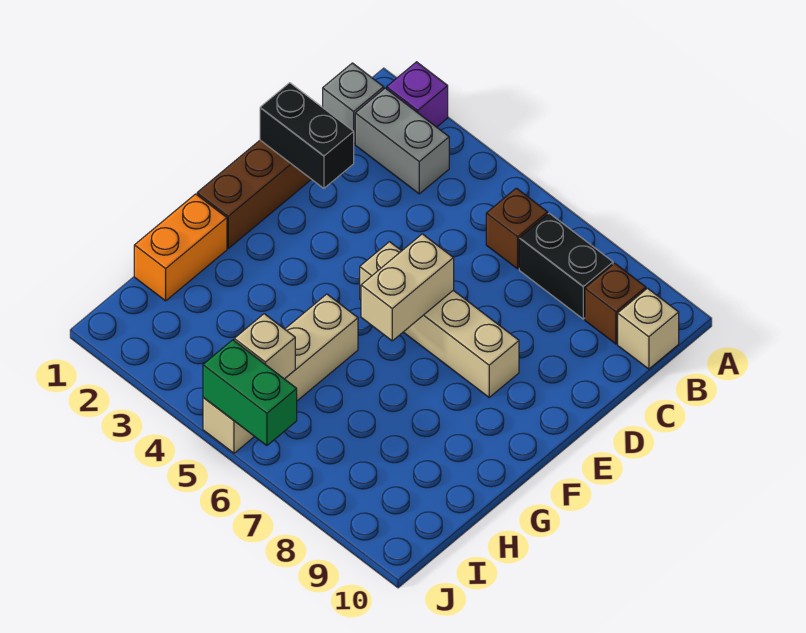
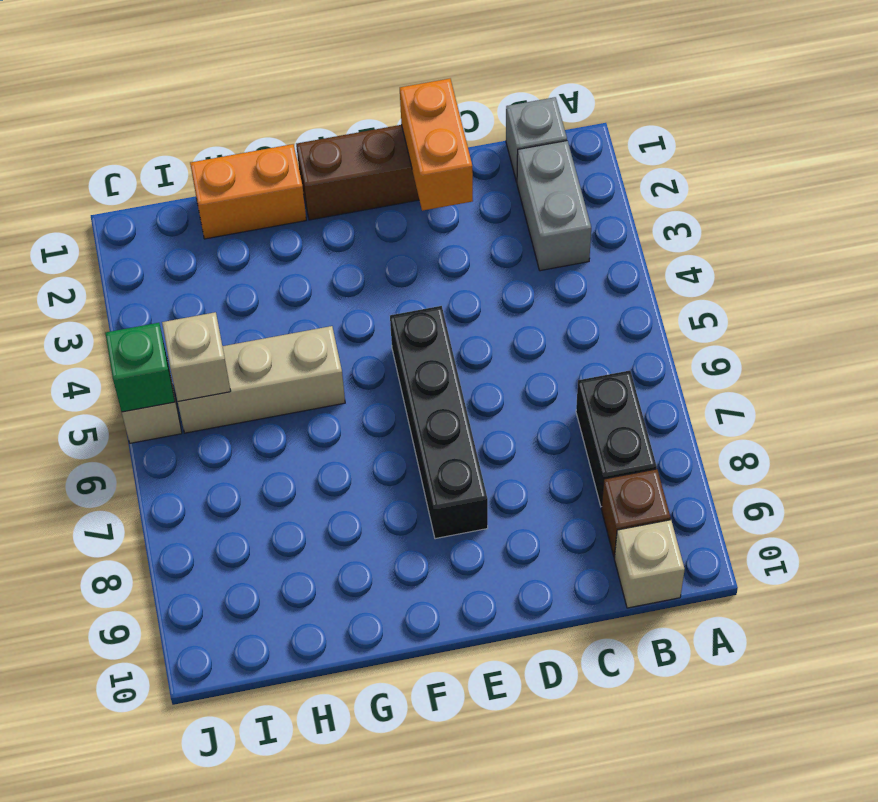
purple brick A2 level 1 -> none
brown brick B6 level 1 -> none
black brick D1:D2 level 2 -> orange brick D1:D2 level 2
tan brick E5:E8 level 1 -> black brick E5:E8 level 1
tan brick E6:F6 level 2 -> none
green brick J5:J6 level 2 -> green brick J5 level 2

